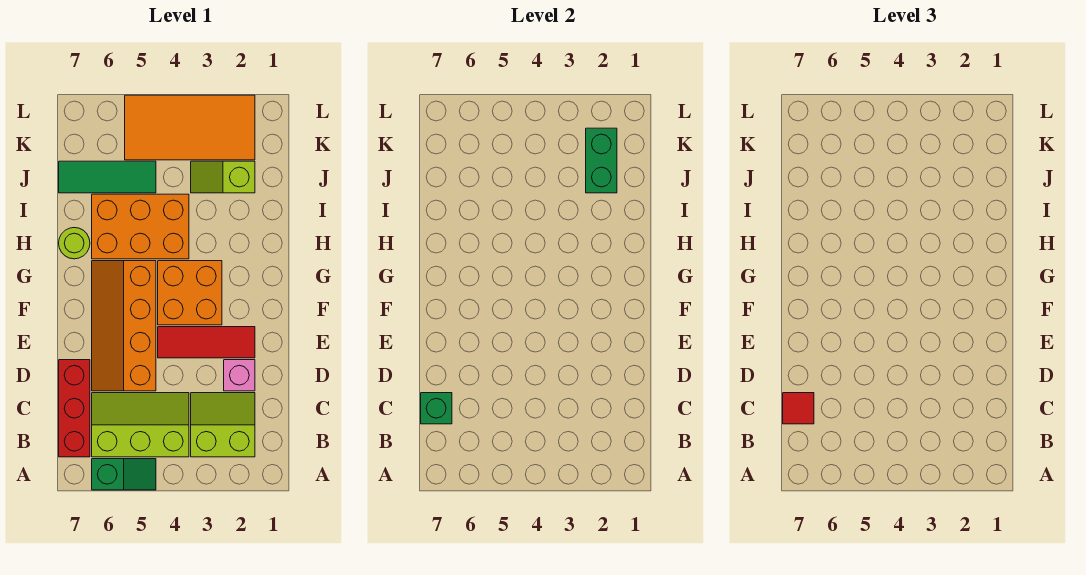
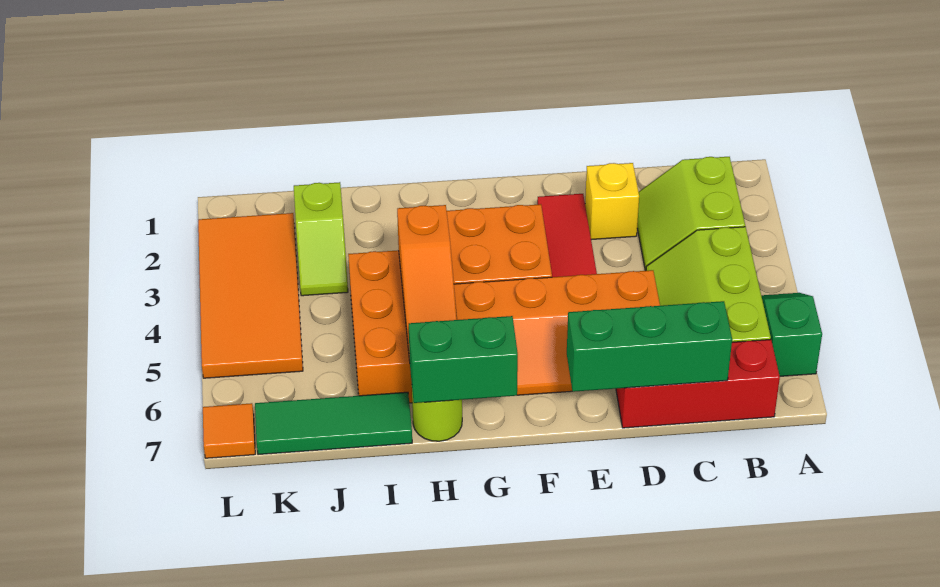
green brick C7 level 2 -> green brick C7:E7 level 2
red tile C7 level 3 -> none
pink brick D2 level 1 -> yellow brick D2 level 1
none -> orange slope H4:H6 level 2 top 4
green brick J2:K2 level 2 -> green brick G7:H7 level 2
green tile J5:J7 level 1 -> green tile I7:K7 level 1
none -> orange tile L7 level 1

